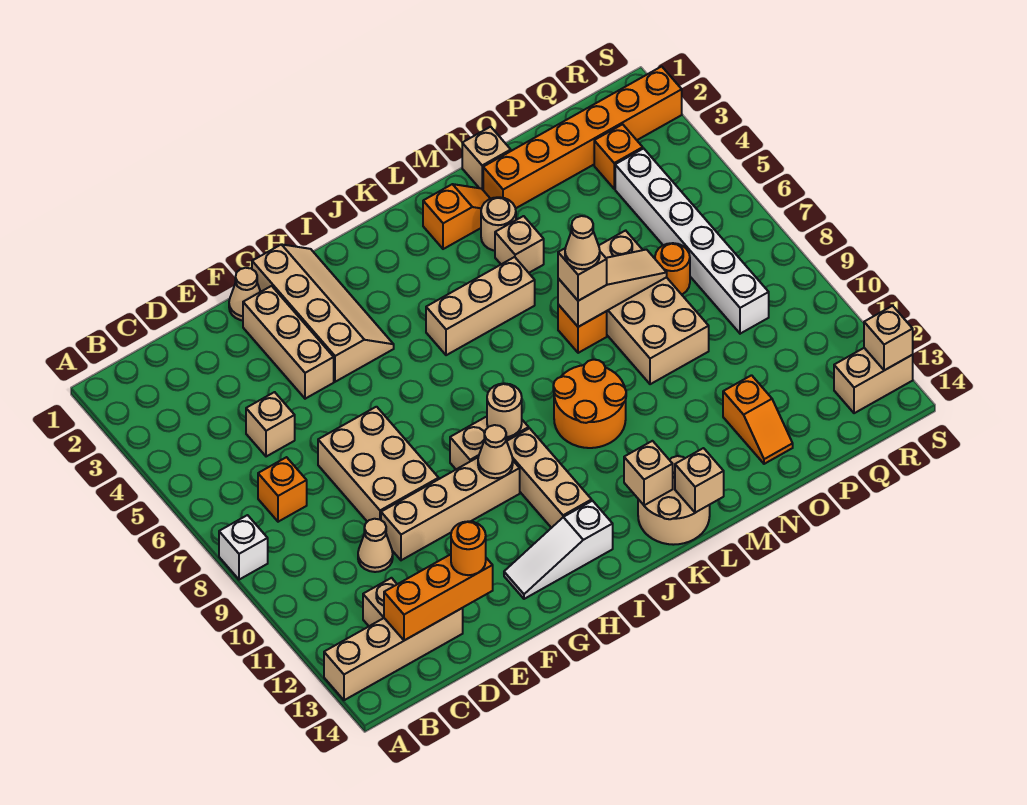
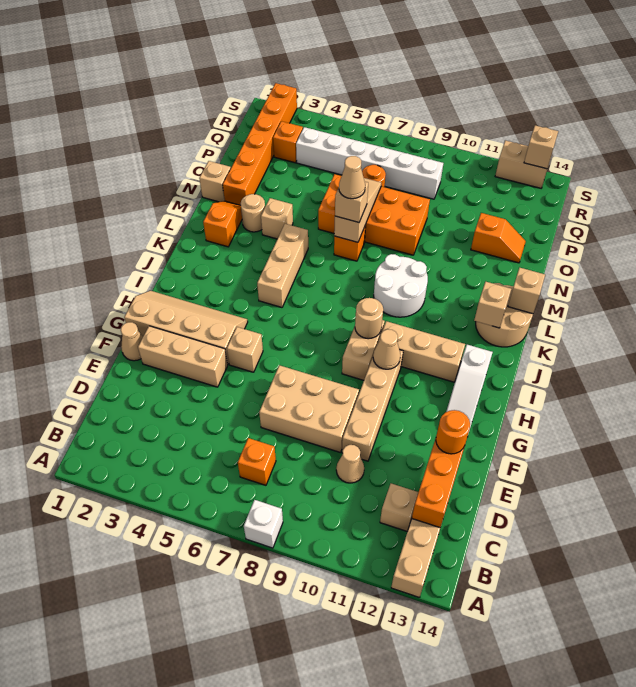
tan brick D5 level 1 -> tan brick G5 level 1
orange round brick K9:L10 level 1 -> white round brick K9:L10 level 1
tan brick N6:O9 level 1 -> orange brick N6:O9 level 1
tan brick R13:S13 level 1 -> tan brick S12:S13 level 1

